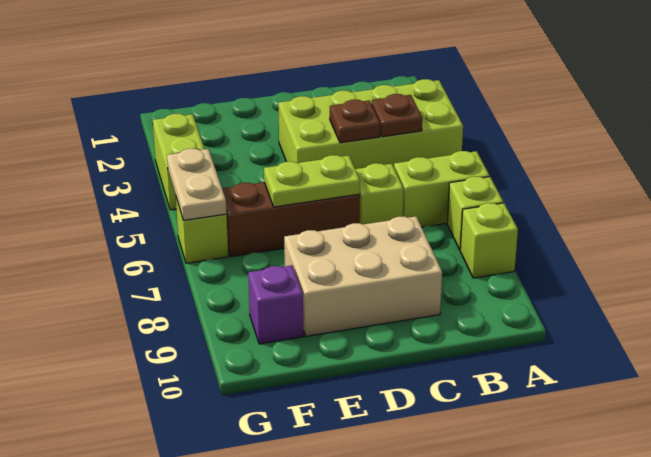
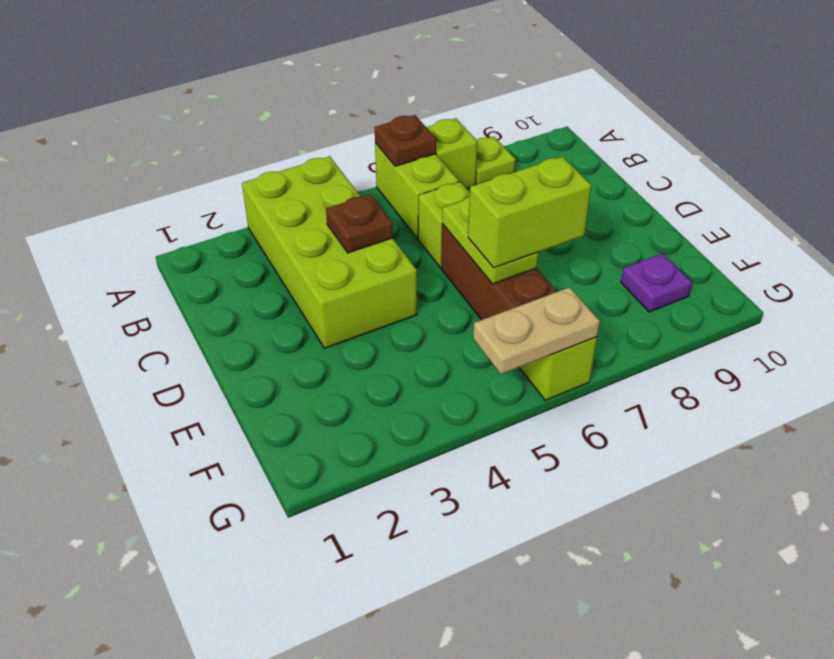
lime brick A8 level 1 -> lime plate A8 level 1
brown plate B4 level 2 -> brown plate A6 level 2
tan brick C8:E9 level 1 -> none
purple brick F9 level 1 -> purple plate F9 level 1
lime brick G3:G4 level 1 -> lime brick E6:E7 level 3

